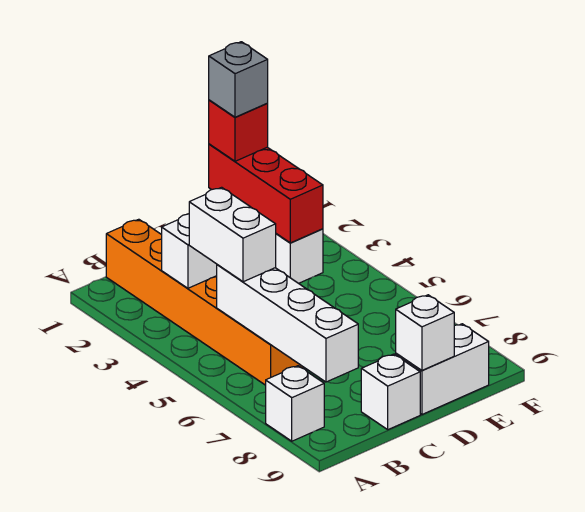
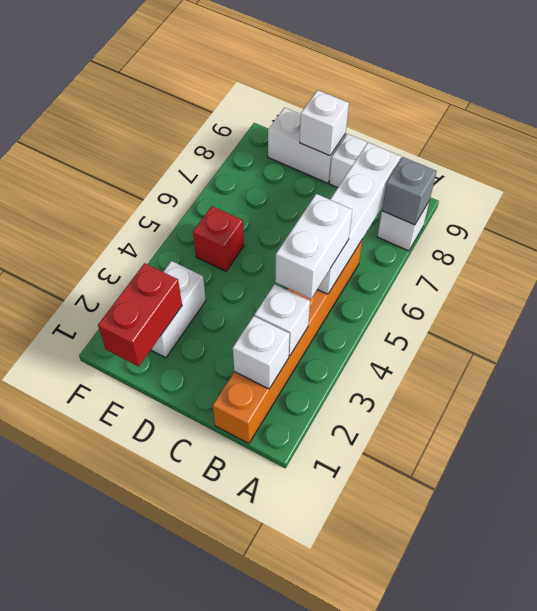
none -> white brick B2 level 2
red brick E1:E3 level 2 -> red brick E1:E2 level 2
red brick E1 level 3 -> red brick E5 level 1
grey brick E1 level 4 -> grey brick A8 level 2

